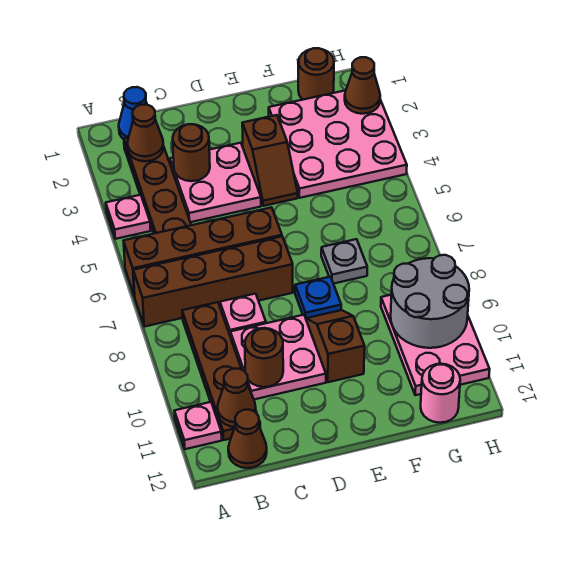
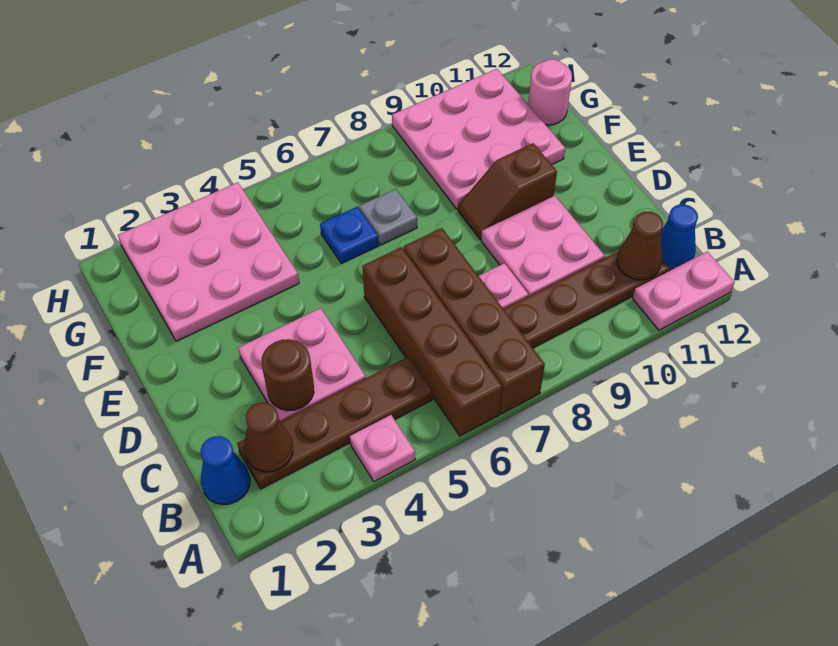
pink plate A11 level 1 -> pink plate A11:A12 level 1
brown cone B12 level 1 -> blue cone B12 level 1
brown round brick C10 level 2 -> none
brown slope E3:E4 level 1 top 3 -> none
blue plate E8 level 1 -> blue plate F6 level 1
brown round brick G1 level 1 -> none
pink plate G9:H11 level 1 -> pink plate F9:H11 level 1
grey round brick G9:H10 level 2 -> none
brown cone H2 level 2 -> none

